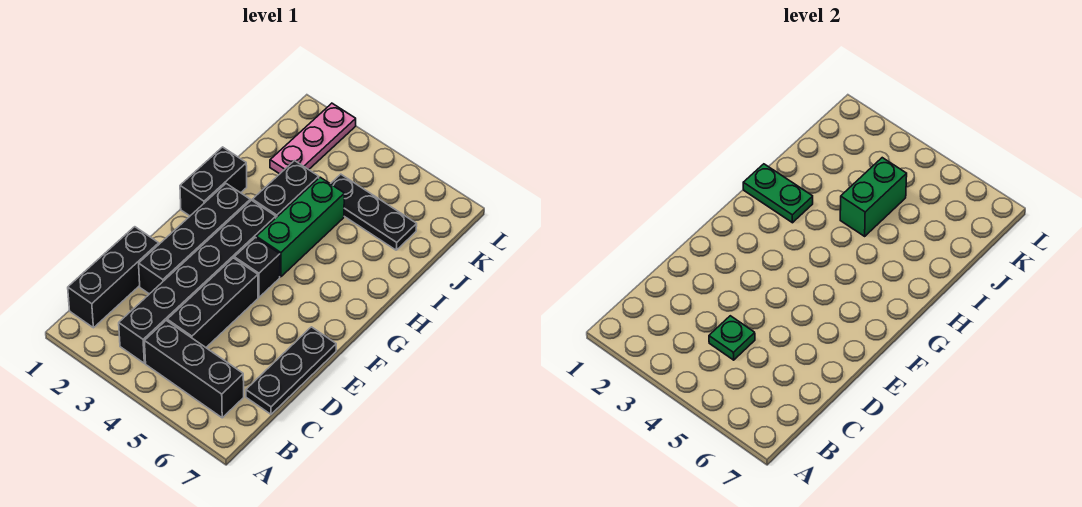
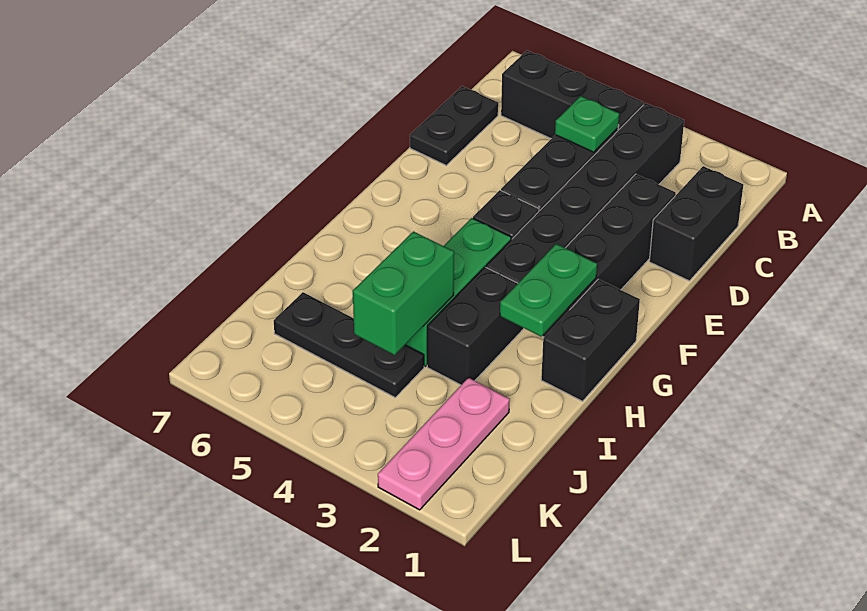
black brick B1:D1 level 1 -> black brick C1:D1 level 1
black plate C7:E7 level 1 -> black plate C7:D7 level 1
green plate H1:H2 level 2 -> green plate G2:H2 level 2

